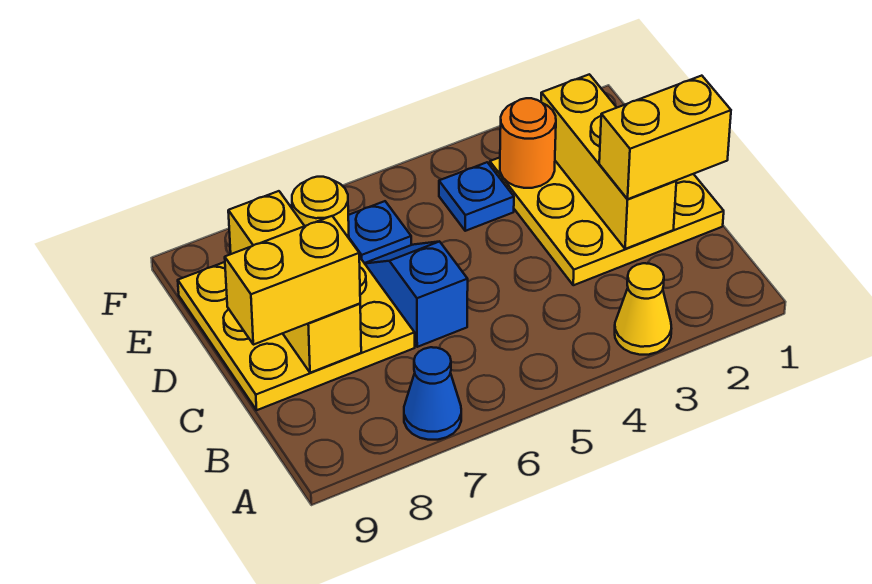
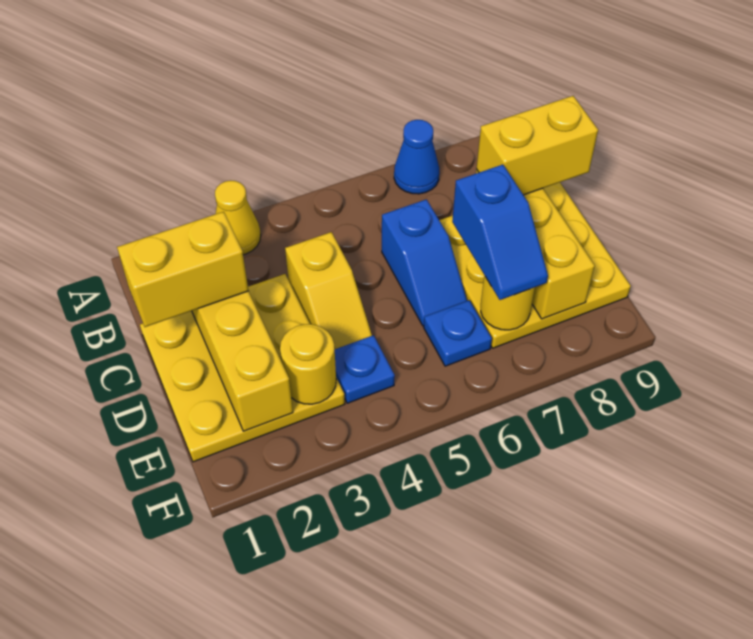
none -> yellow slope C4:D4 level 1 top C
none -> blue slope D7:E7 level 3 top D
orange round brick E3 level 2 -> yellow round brick E3 level 2

